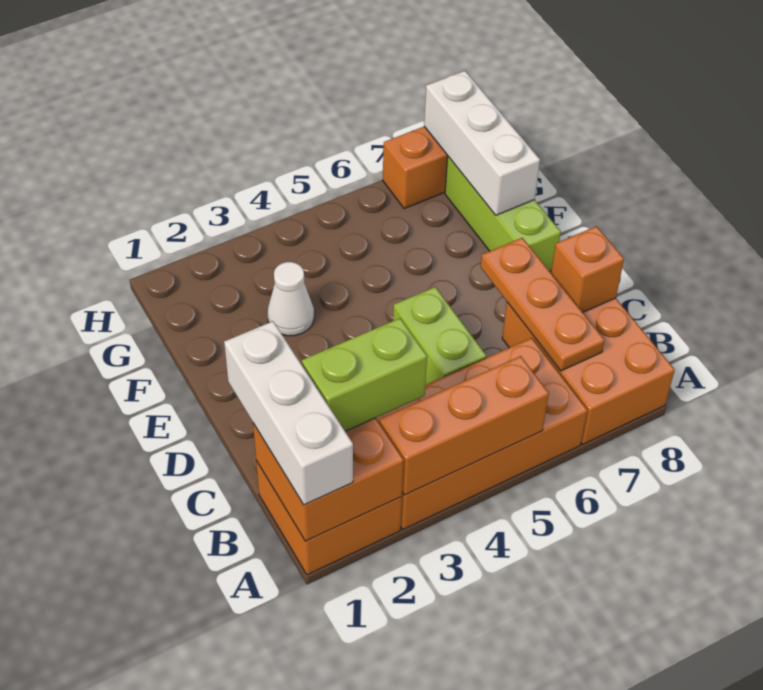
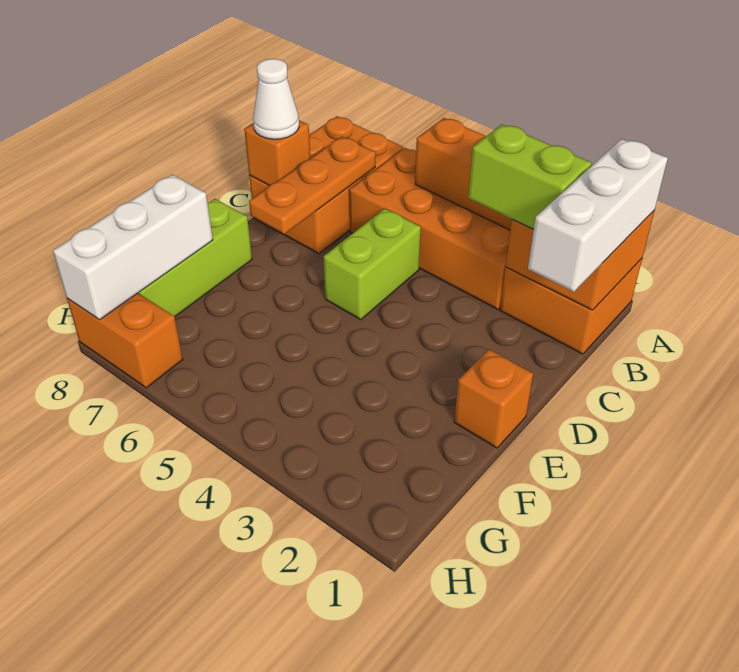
none -> orange brick E1 level 1
white cone F3 level 1 -> white cone C8 level 3

